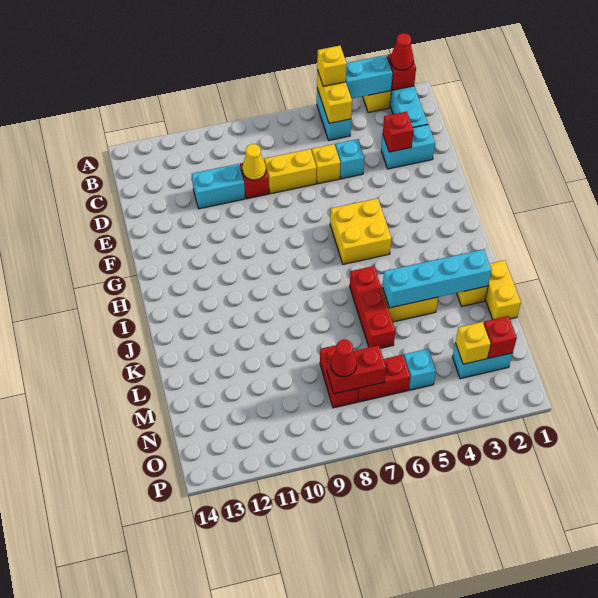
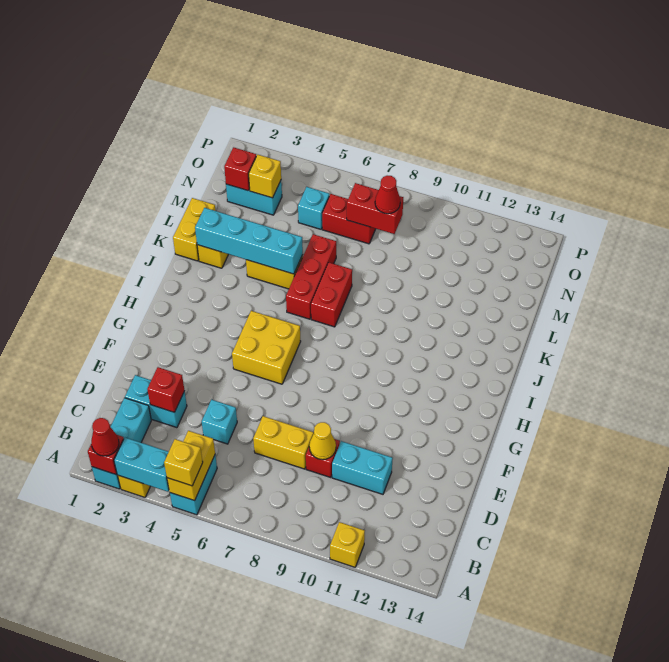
yellow brick D6 level 1 -> yellow brick A11 level 1
red brick M8:N8 level 1 -> red brick J7:K7 level 1

